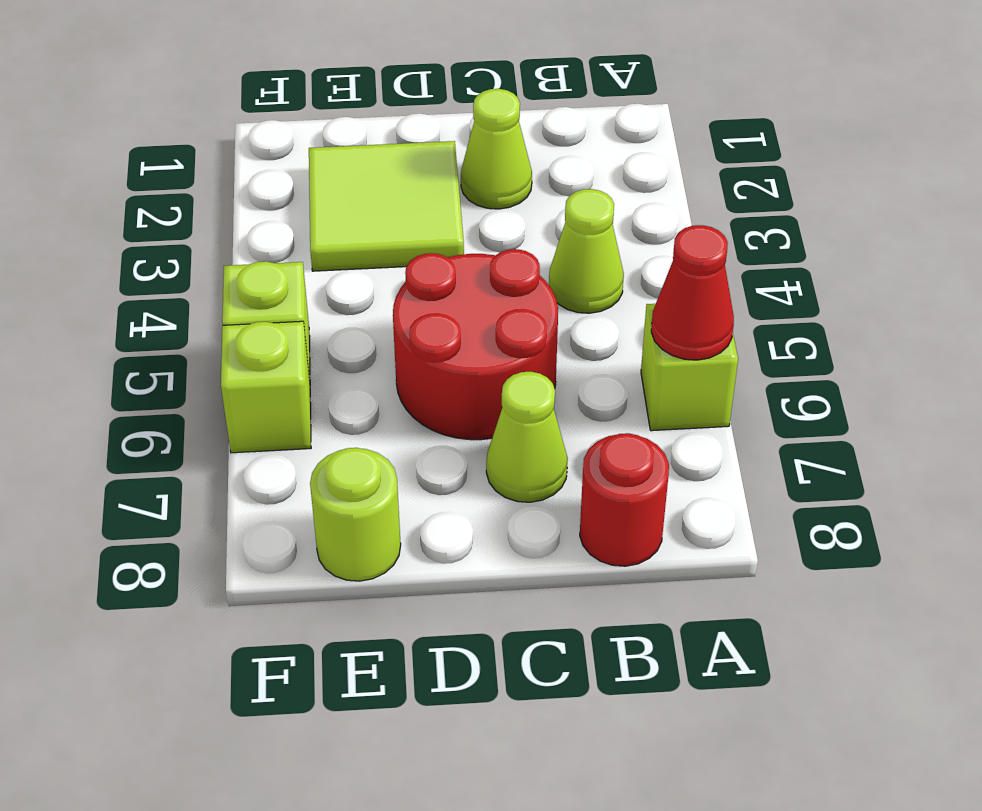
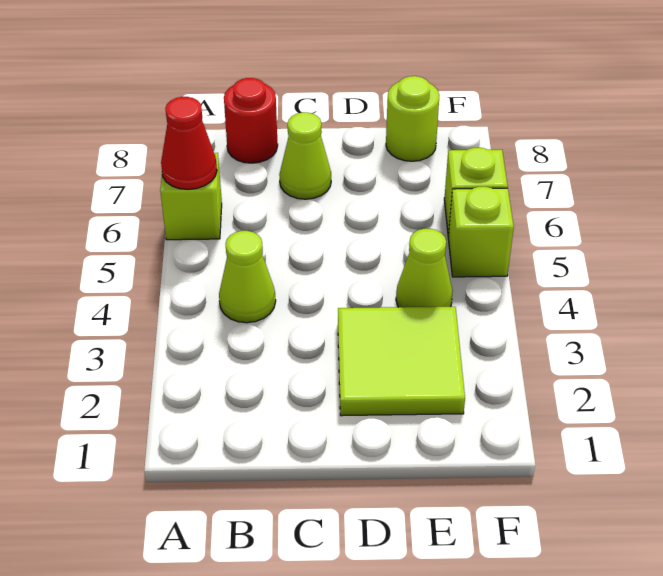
lime cone C2 level 1 -> lime cone E4 level 1
red round brick C5:D6 level 1 -> none

